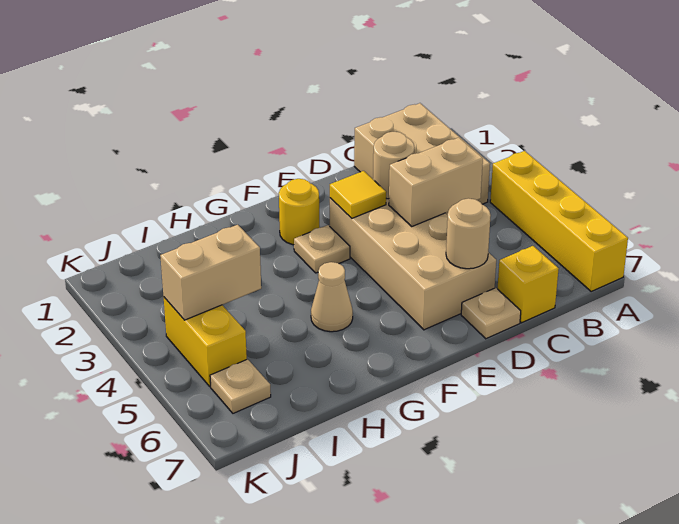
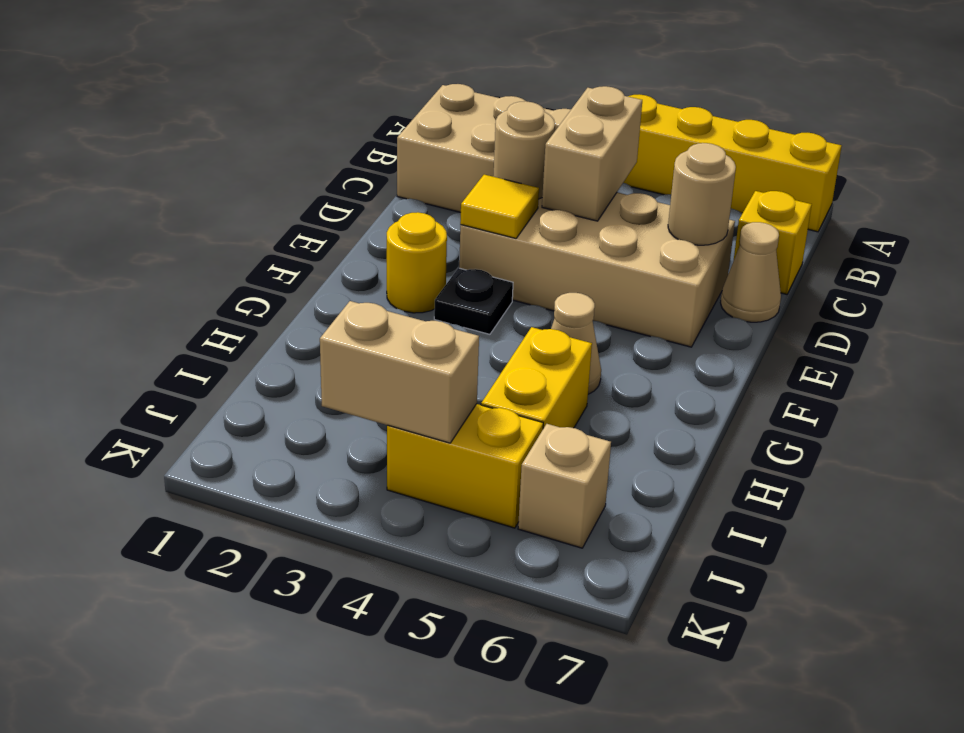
tan plate D7 level 1 -> tan cone D7 level 1
tan plate F3 level 1 -> black plate F3 level 1
none -> yellow brick H5:I5 level 1
tan brick I4:J4 level 2 -> tan brick J3:J4 level 2
tan plate J6 level 1 -> tan brick J6 level 1

